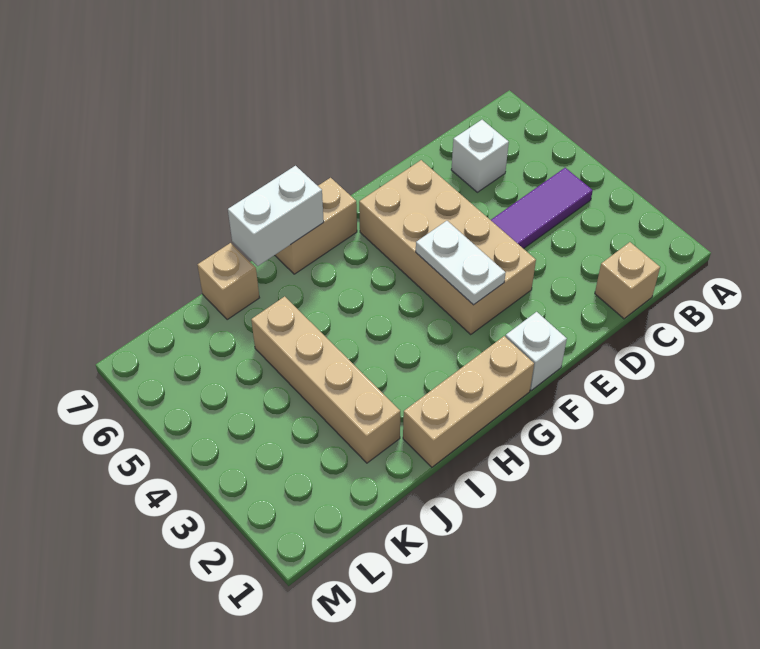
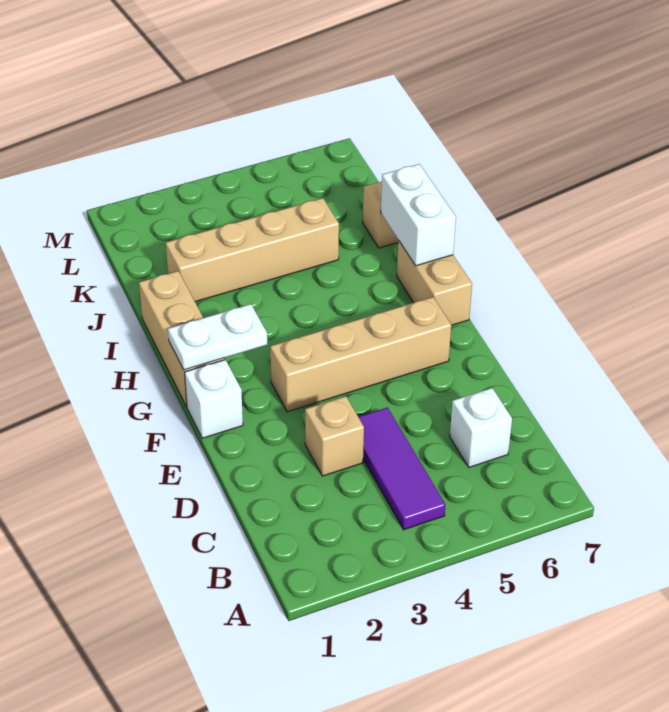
tan brick C1 level 1 -> tan brick D3 level 1
tan brick E3:F6 level 1 -> tan brick F3:F6 level 1
white plate F3:F4 level 2 -> white plate G1:G2 level 2

